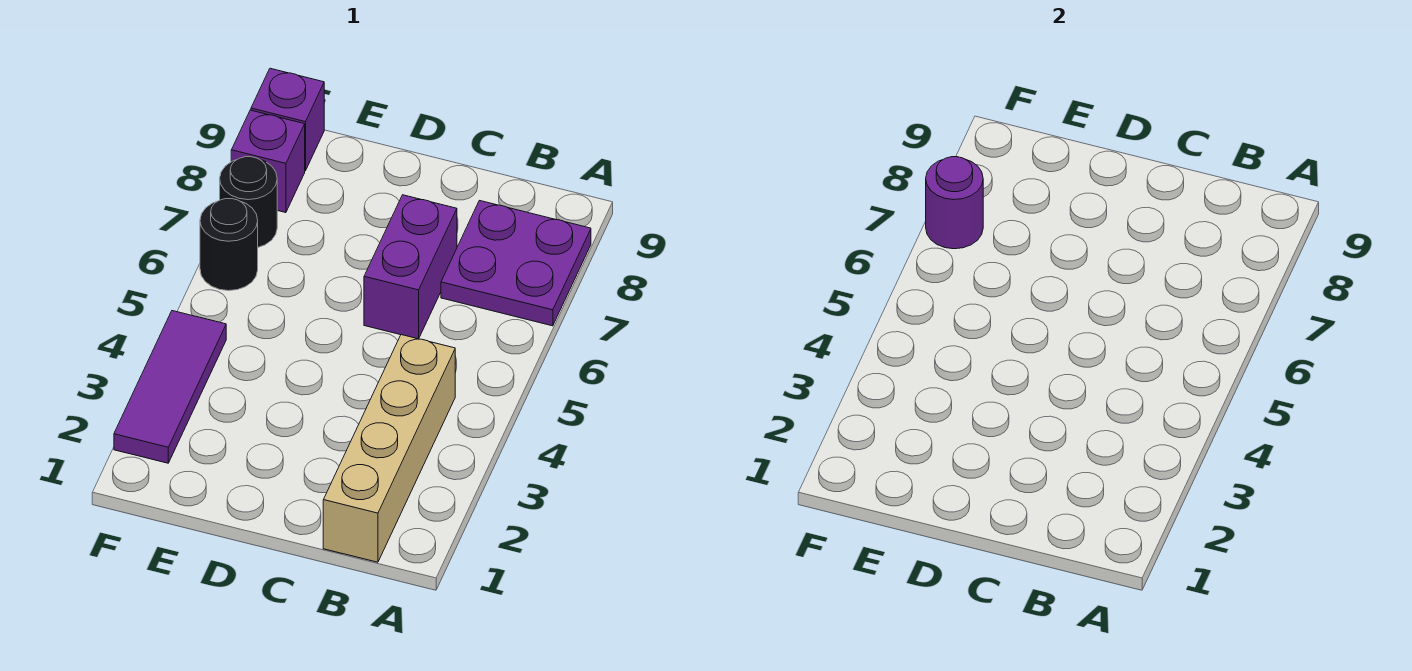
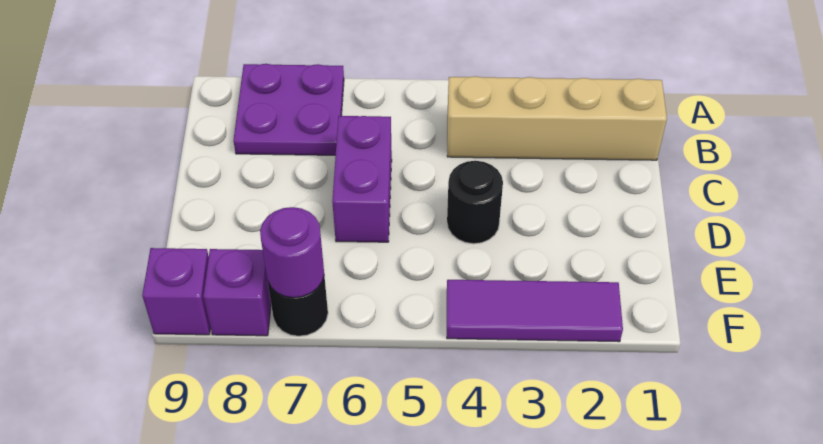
purple brick C6:C7 level 1 -> purple brick C6:D6 level 1
black round brick F6 level 1 -> black round brick D4 level 1

